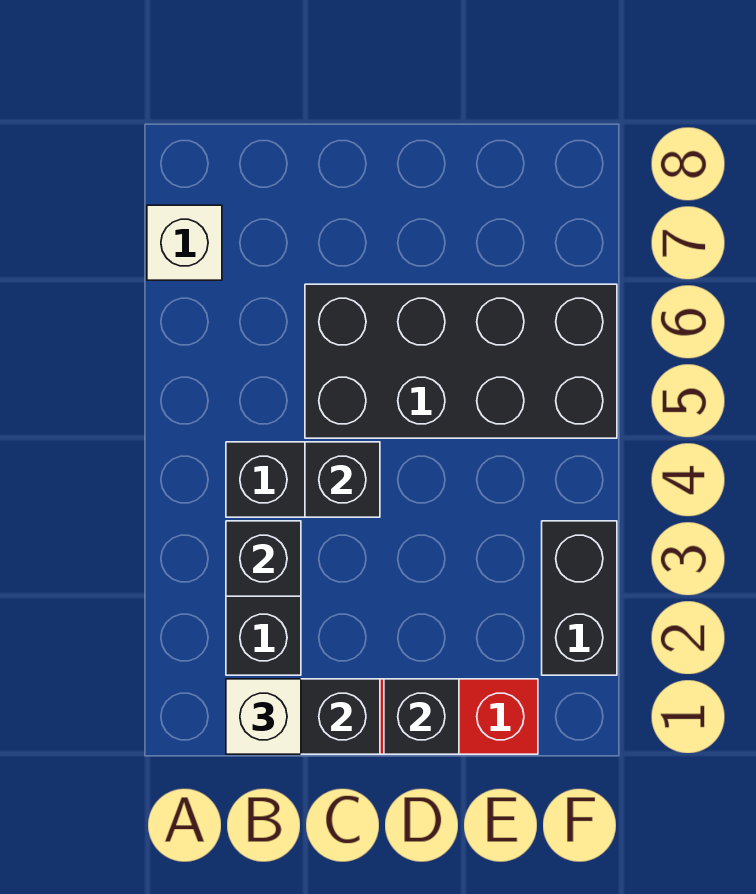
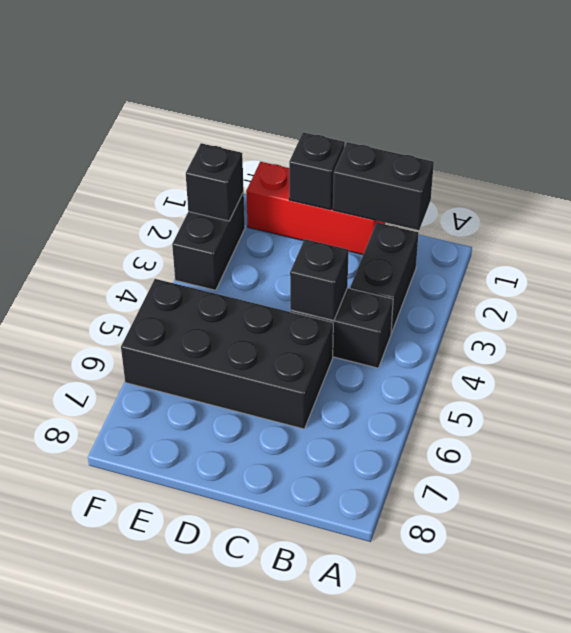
white brick A7 level 1 -> none
white brick B1 level 3 -> none
black brick B3 level 2 -> black brick F2 level 2

